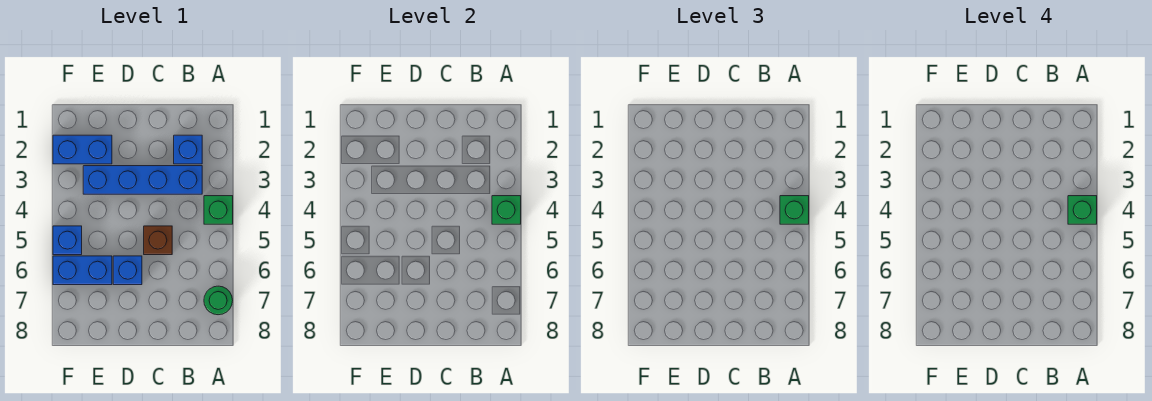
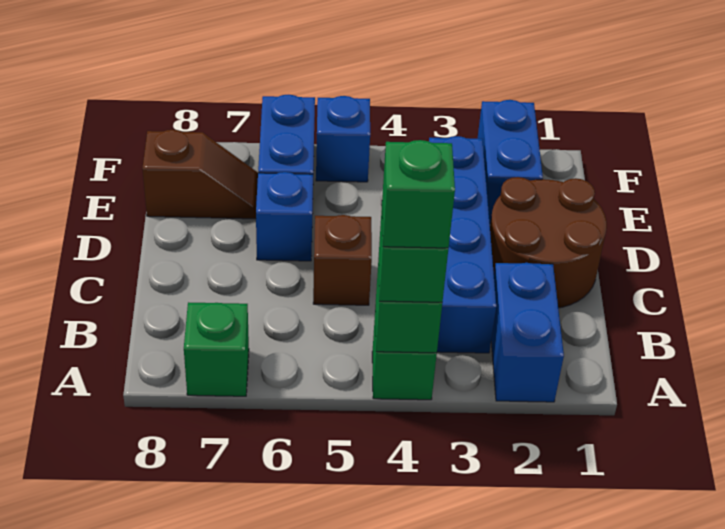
green round brick A7 level 1 -> green brick A7 level 1
blue brick B2 level 1 -> blue brick A2:B2 level 1
none -> brown round brick C1:D2 level 1
none -> brown slope E7:E8 level 1 top 8

